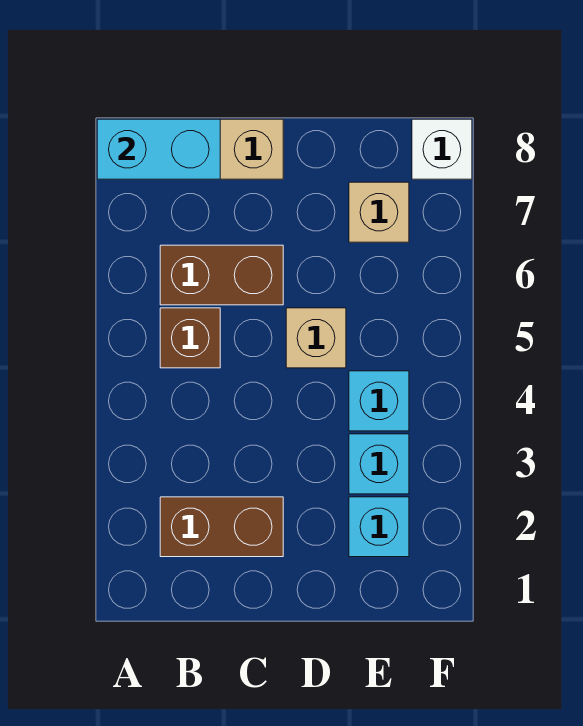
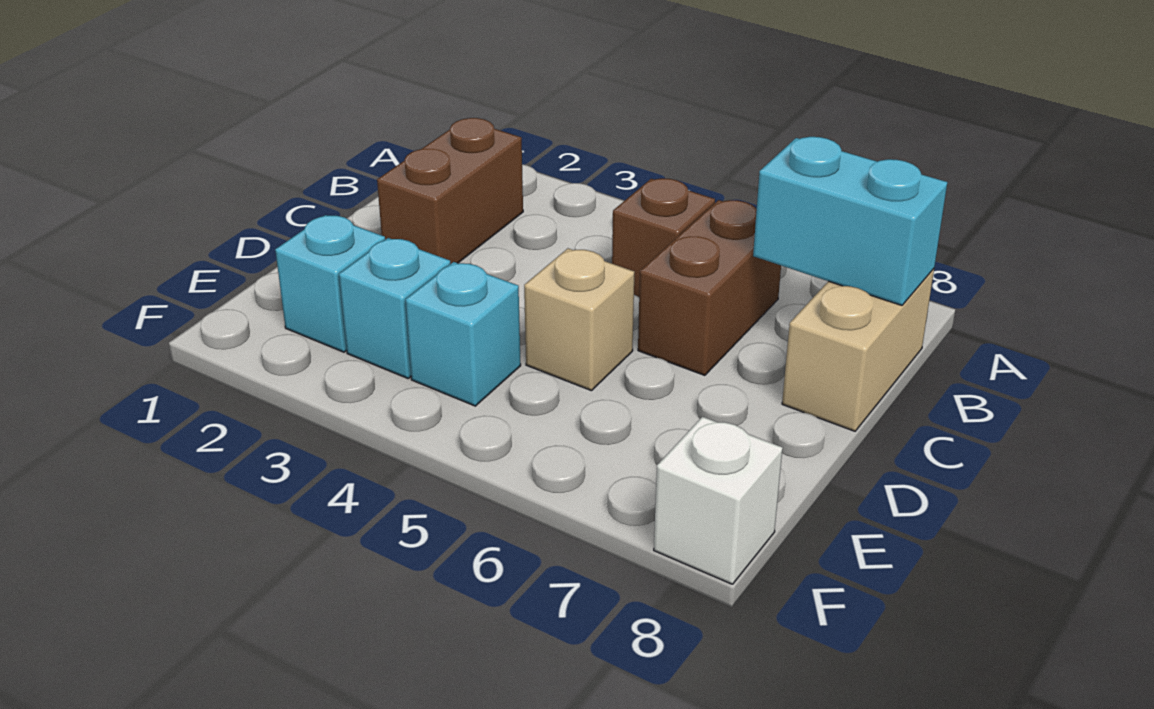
cyan brick A8:B8 level 2 -> cyan brick B7:B8 level 2
tan brick E7 level 1 -> none

